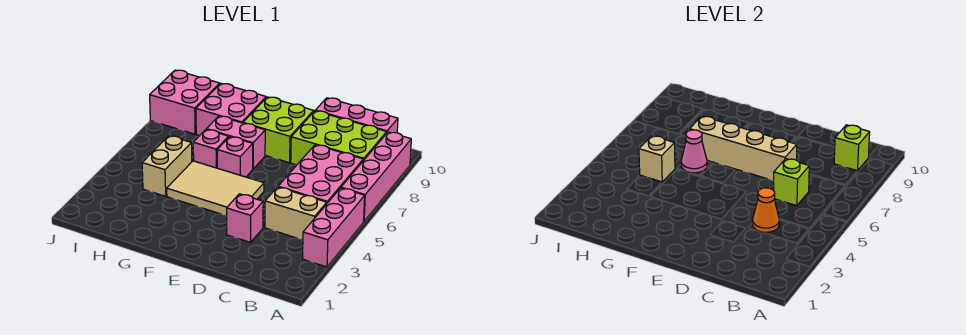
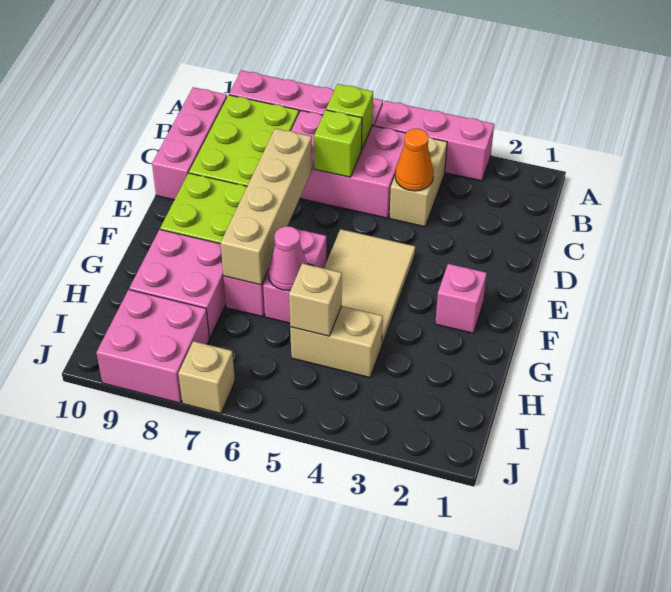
lime brick B9 level 2 -> lime brick B6 level 2
pink brick D3 level 1 -> pink brick F2 level 1
none -> tan brick J7 level 1

